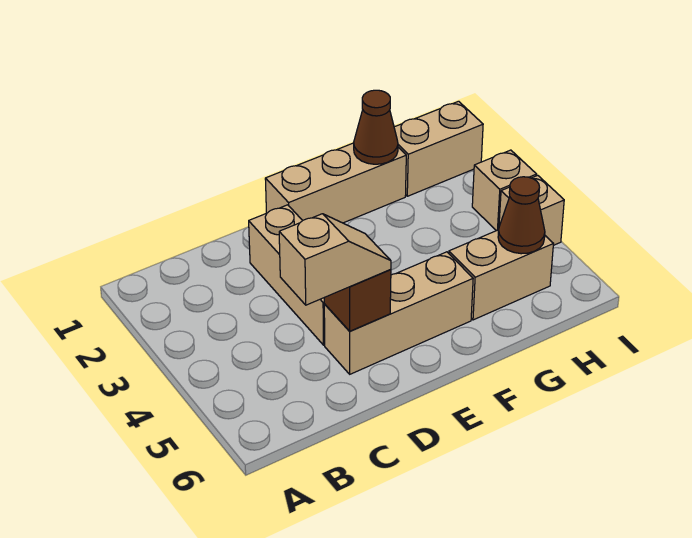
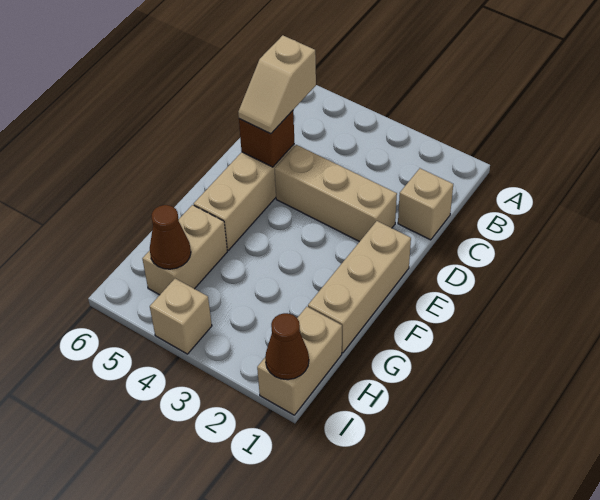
brown cone G1 level 2 -> brown cone I1 level 2
tan brick I3 level 1 -> tan brick C1 level 1

